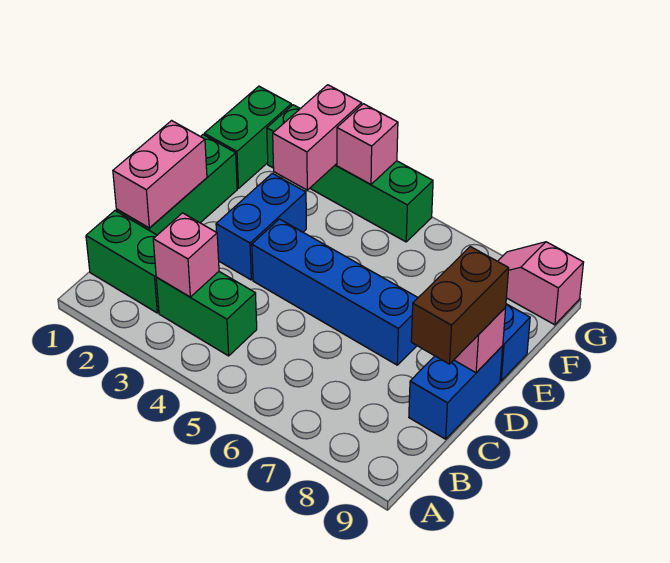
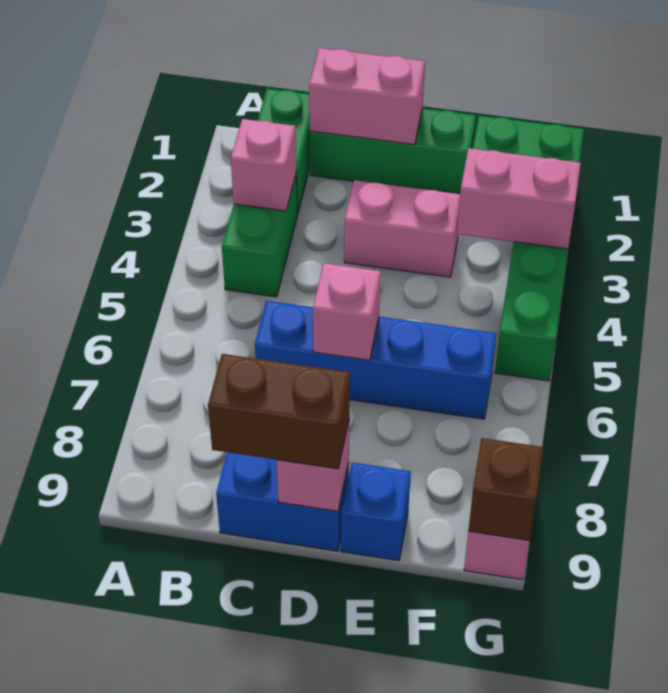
blue brick D3:E3 level 1 -> pink brick D3:E3 level 1
blue brick D4:D7 level 1 -> blue brick C6:F6 level 1
pink brick G4 level 2 -> pink brick D6 level 2
none -> brown brick G9 level 2

